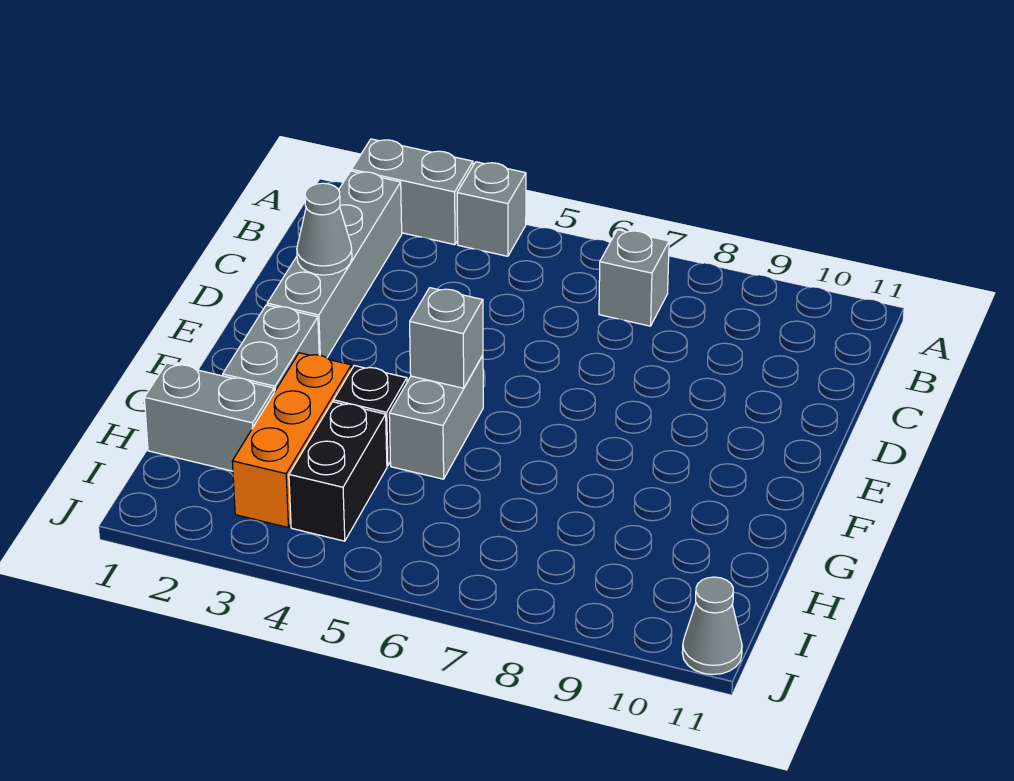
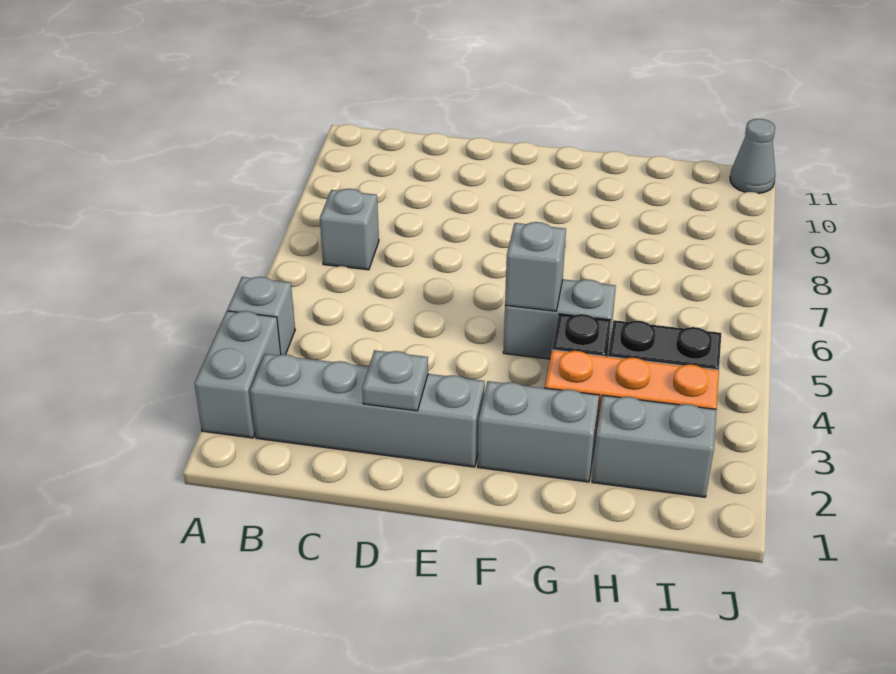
grey cone D2 level 2 -> grey plate D2 level 2
grey brick H1:H2 level 1 -> grey brick H2:I2 level 1

